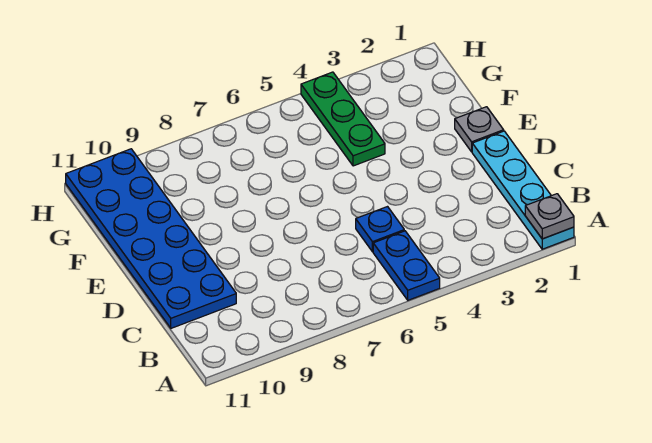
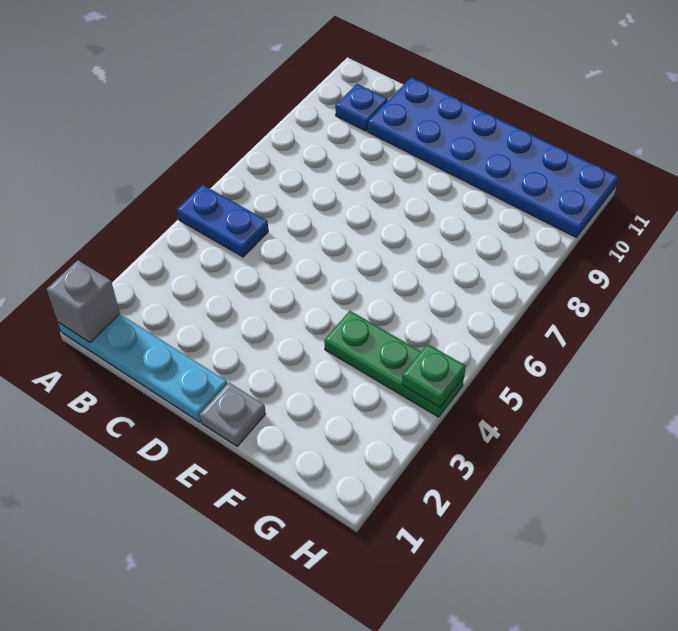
grey plate A1 level 2 -> grey brick A1 level 2
blue plate C5 level 1 -> blue plate B10 level 1
none -> green plate H4 level 2

